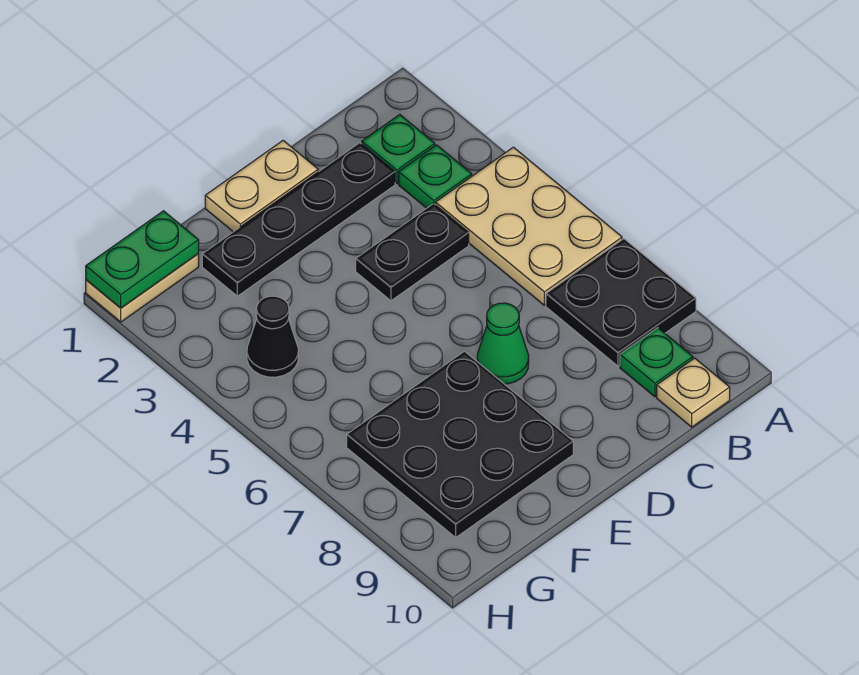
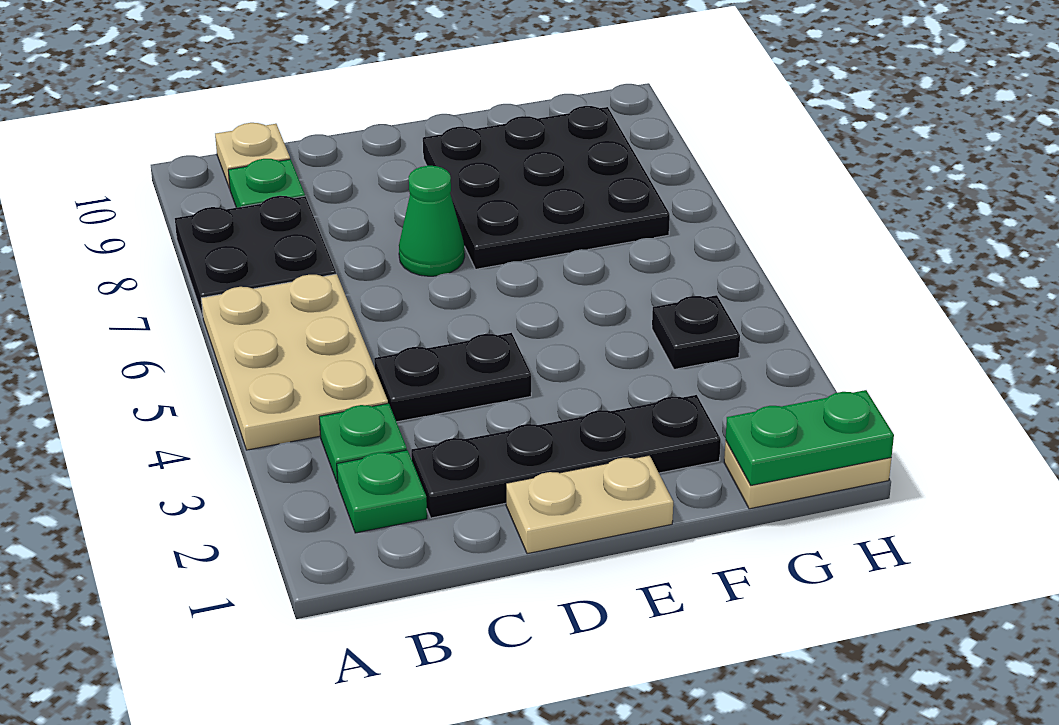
black cone G4 level 1 -> black plate G4 level 1

